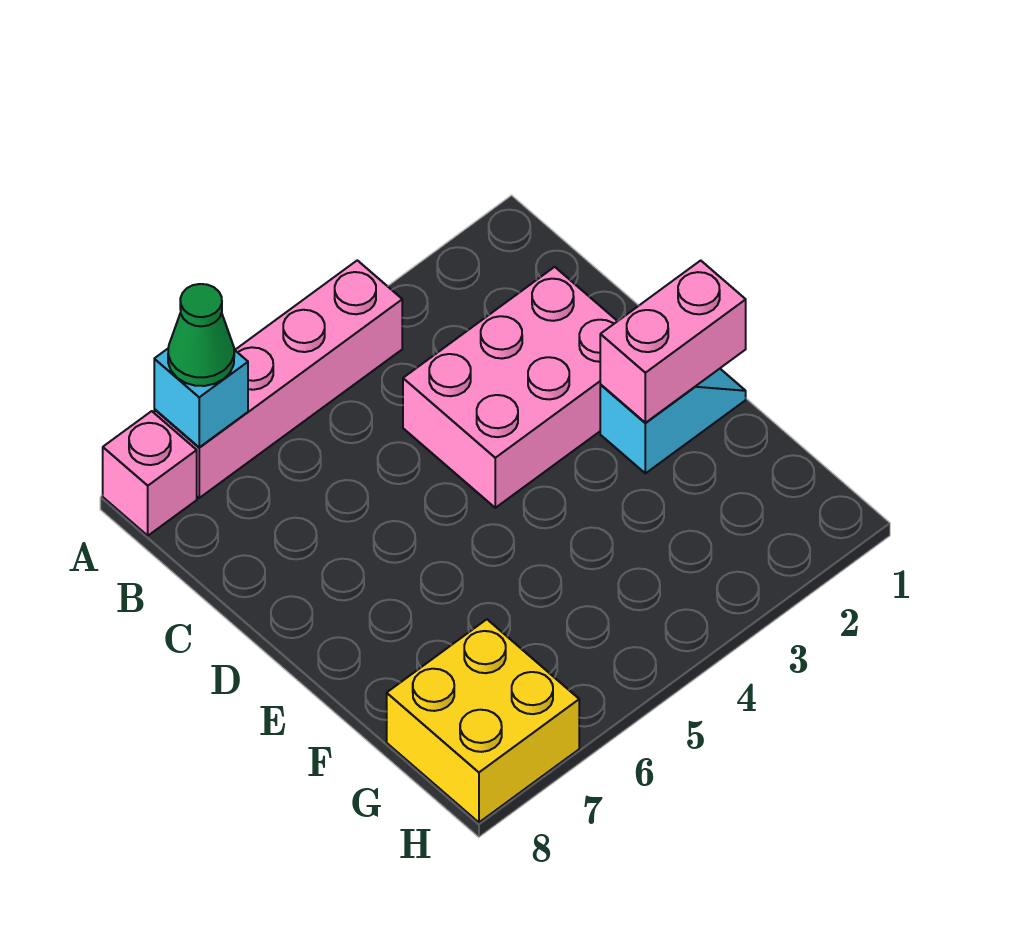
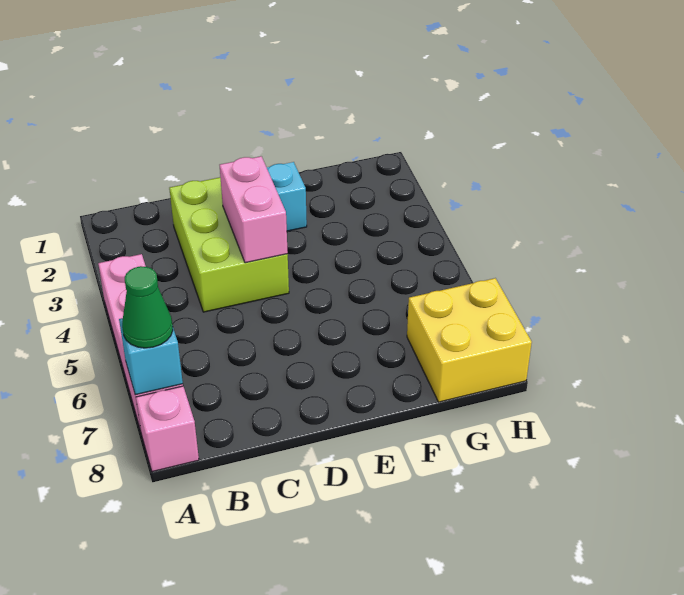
pink brick C2:D4 level 1 -> lime brick C2:D4 level 1
pink brick E1:E2 level 2 -> pink brick D3:D4 level 2

